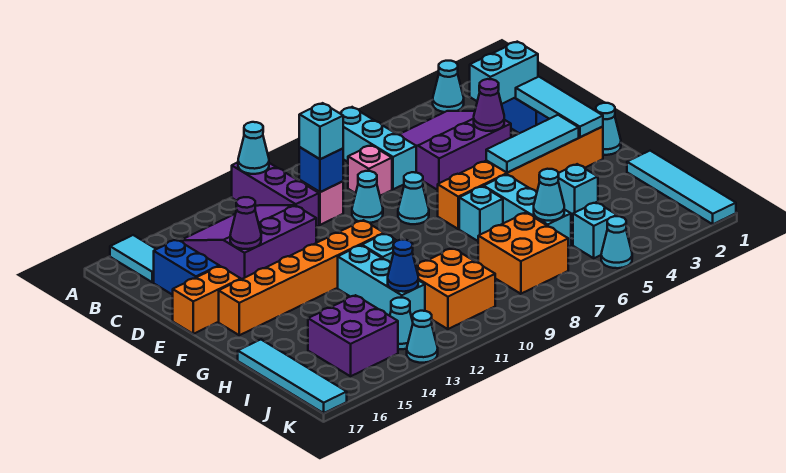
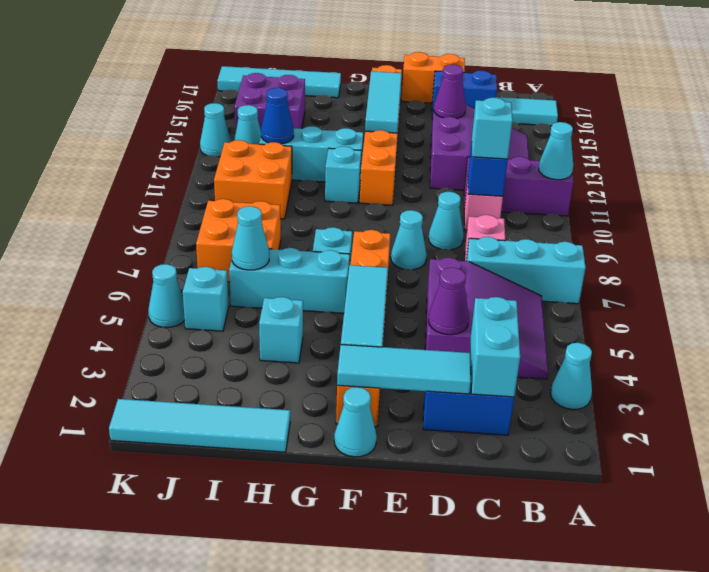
orange brick E16:E17 level 1 -> orange brick D17:E17 level 1
none -> cyan tile F13:F15 level 2

